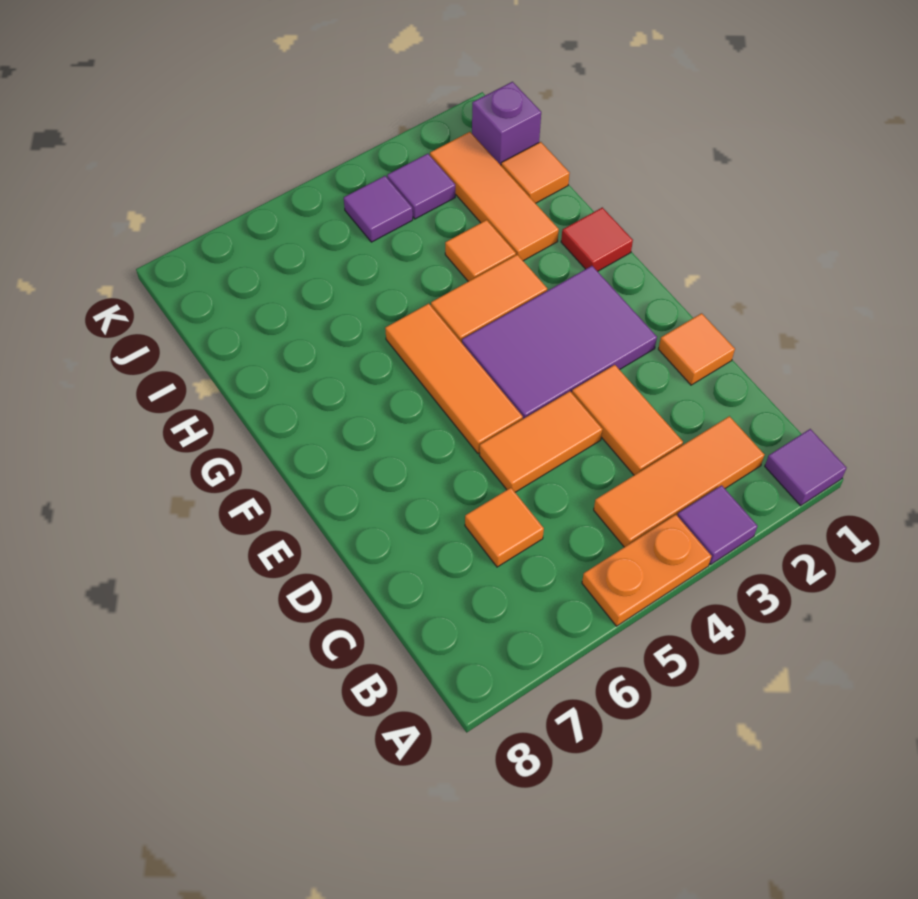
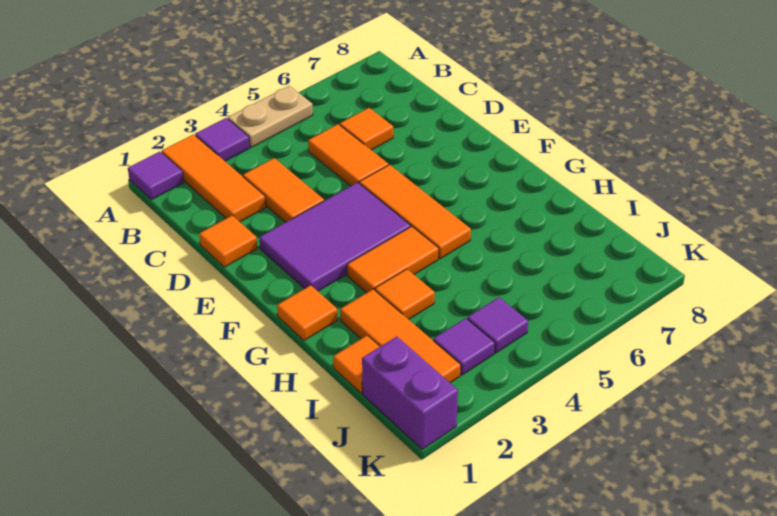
orange plate A4:A5 level 1 -> tan plate A4:A5 level 1
orange tile B2:B4 level 1 -> orange tile A2:C2 level 1
orange tile D4:D5 level 1 -> orange tile C5:D5 level 1
red tile G1 level 1 -> orange tile G1 level 1
purple brick J1 level 1 -> purple brick J1:K1 level 1

